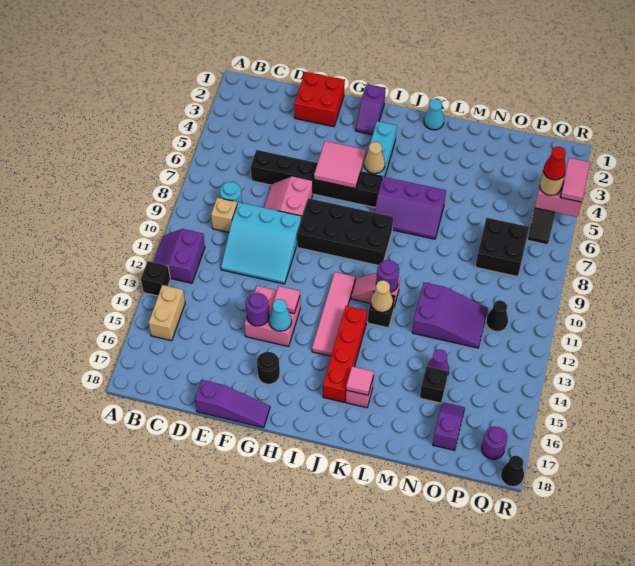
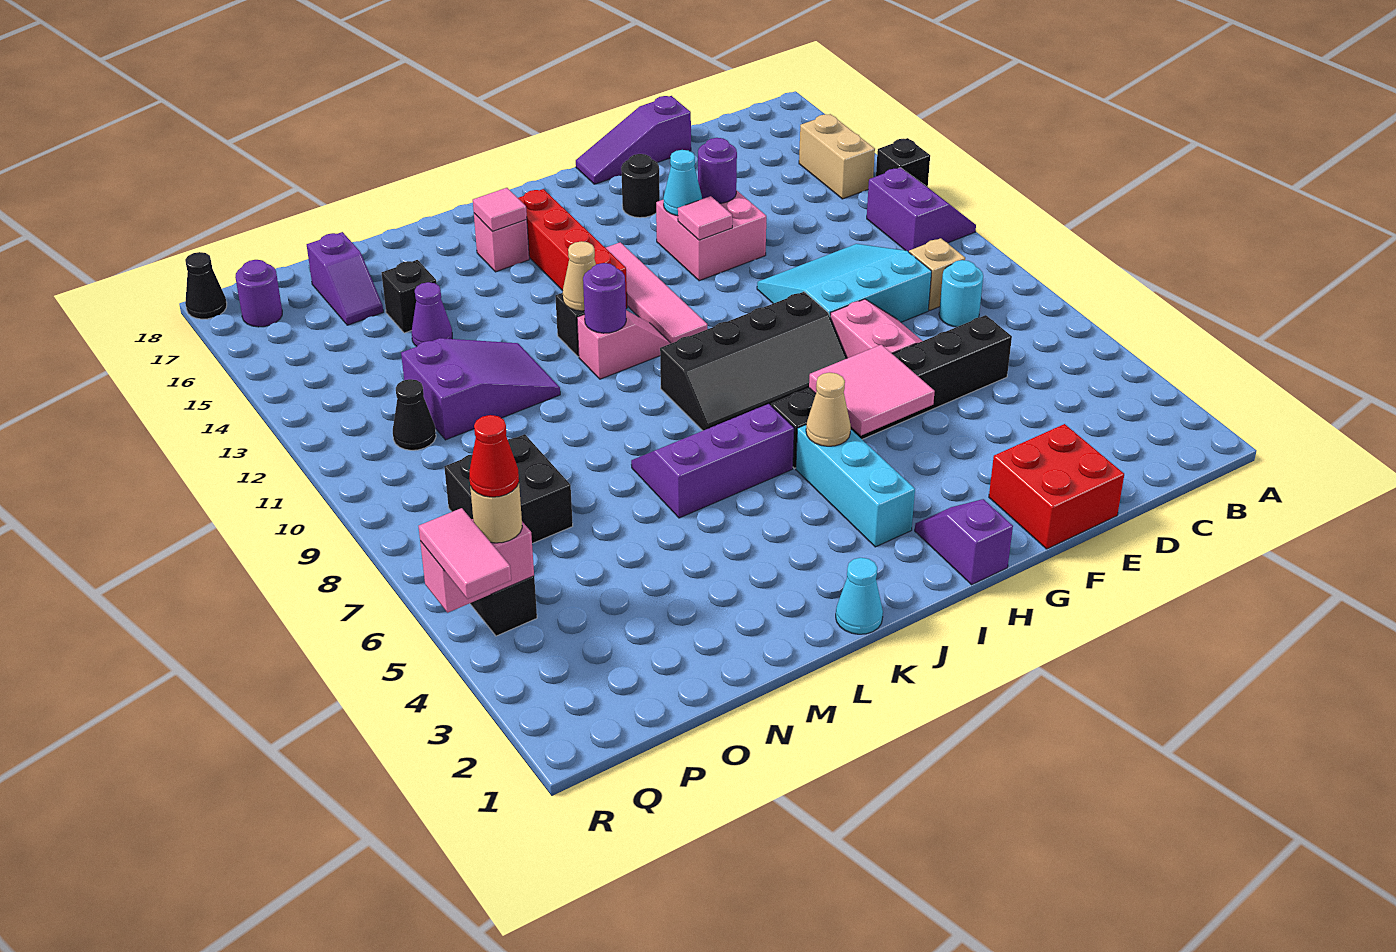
black brick G8:J9 level 1 -> black slope G8:J9 level 1 top 9
purple slope M11:O12 level 1 top M -> purple slope M11:O12 level 1 top O

